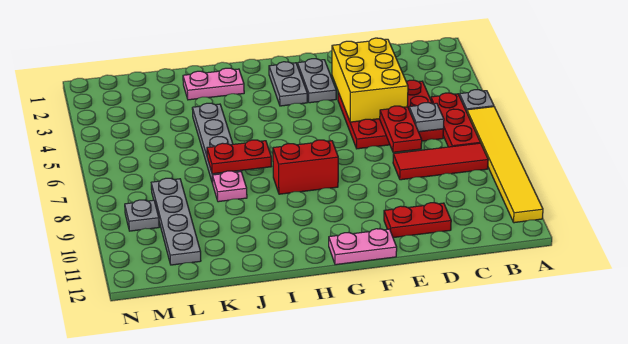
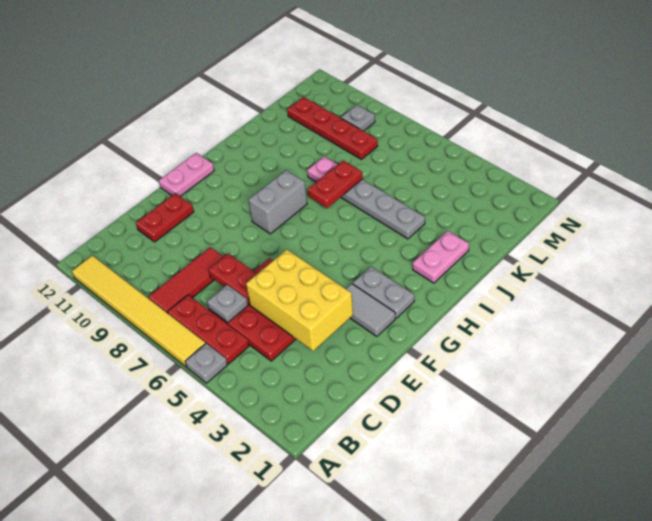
grey plate F2:F3 level 1 -> grey tile F2:F3 level 1
red brick G8:H8 level 1 -> grey brick G8:H8 level 1
grey plate L8:L11 level 1 -> red plate L8:L11 level 1

